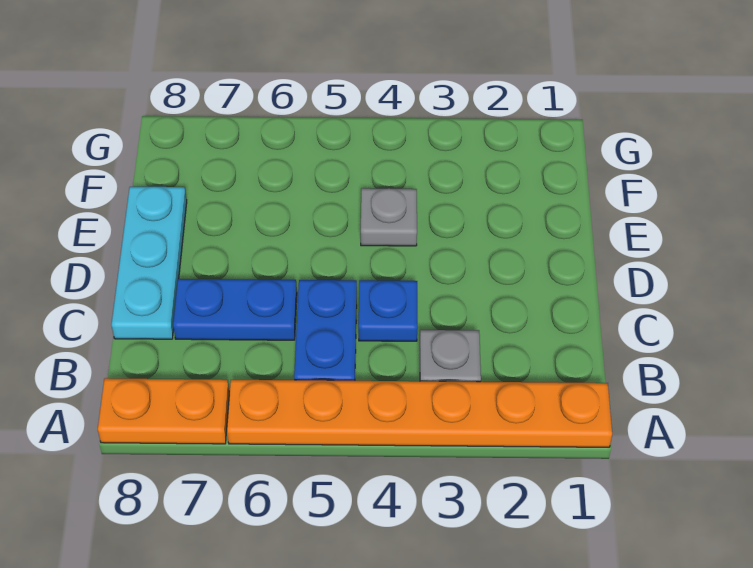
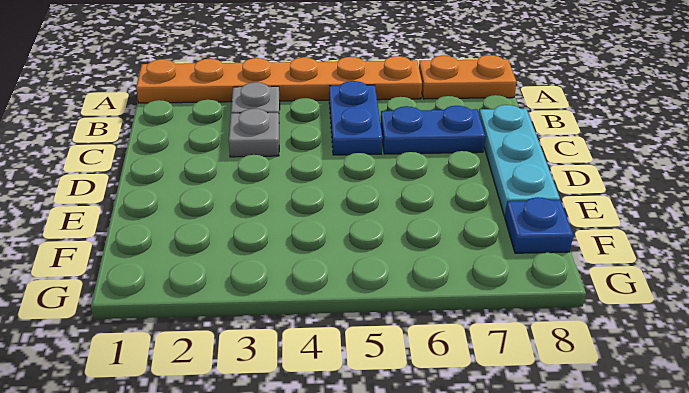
blue plate C4 level 1 -> blue plate F8 level 1
grey plate E4 level 1 -> grey plate C3 level 1

